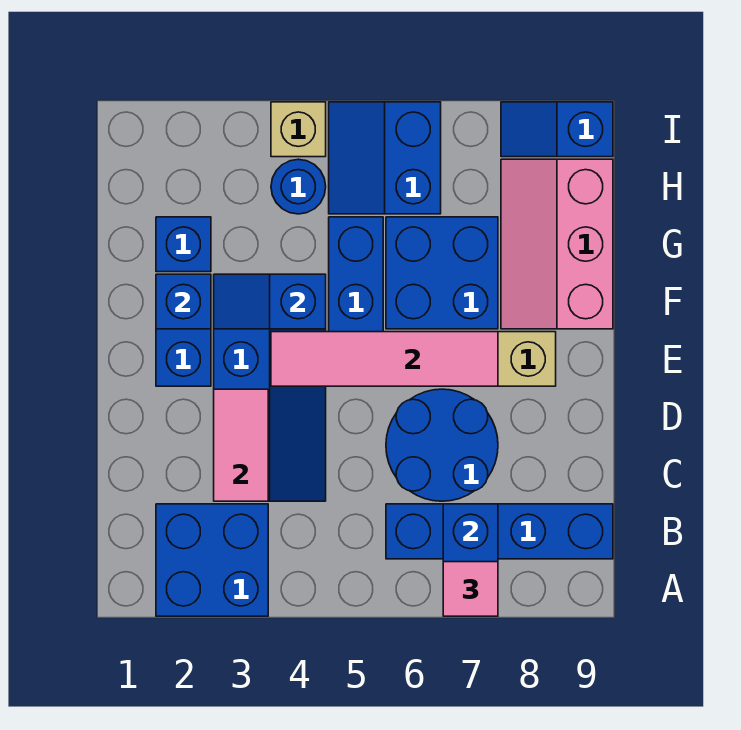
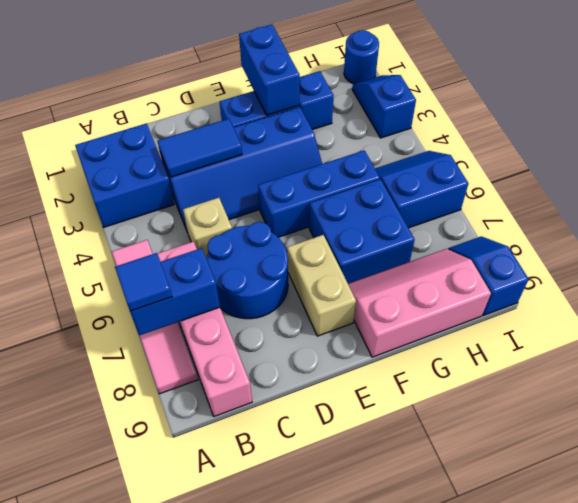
pink tile A7 level 3 -> blue tile A7 level 3
blue brick B6:B9 level 1 -> pink brick B6:B9 level 1
pink tile C3:D3 level 2 -> blue tile C3:D3 level 2
pink tile E4:E7 level 2 -> pink tile A5:A8 level 1
blue brick F2 level 2 -> blue brick F1:F2 level 2
blue slope F3:F4 level 2 top 4 -> blue slope I2:I3 level 1 top 3
blue round brick H4 level 1 -> blue round brick I1 level 1
tan brick I4 level 1 -> tan brick C5 level 1

